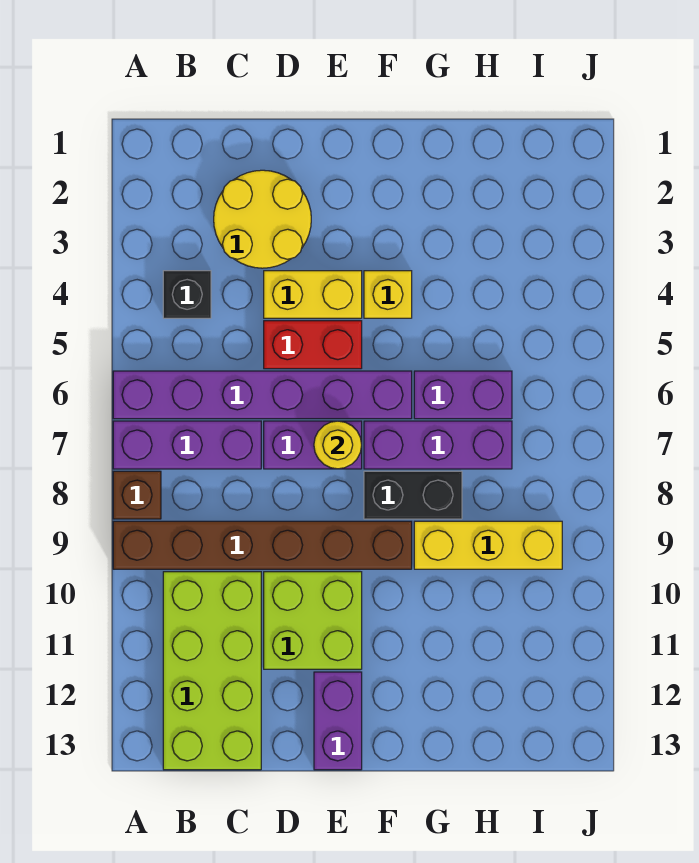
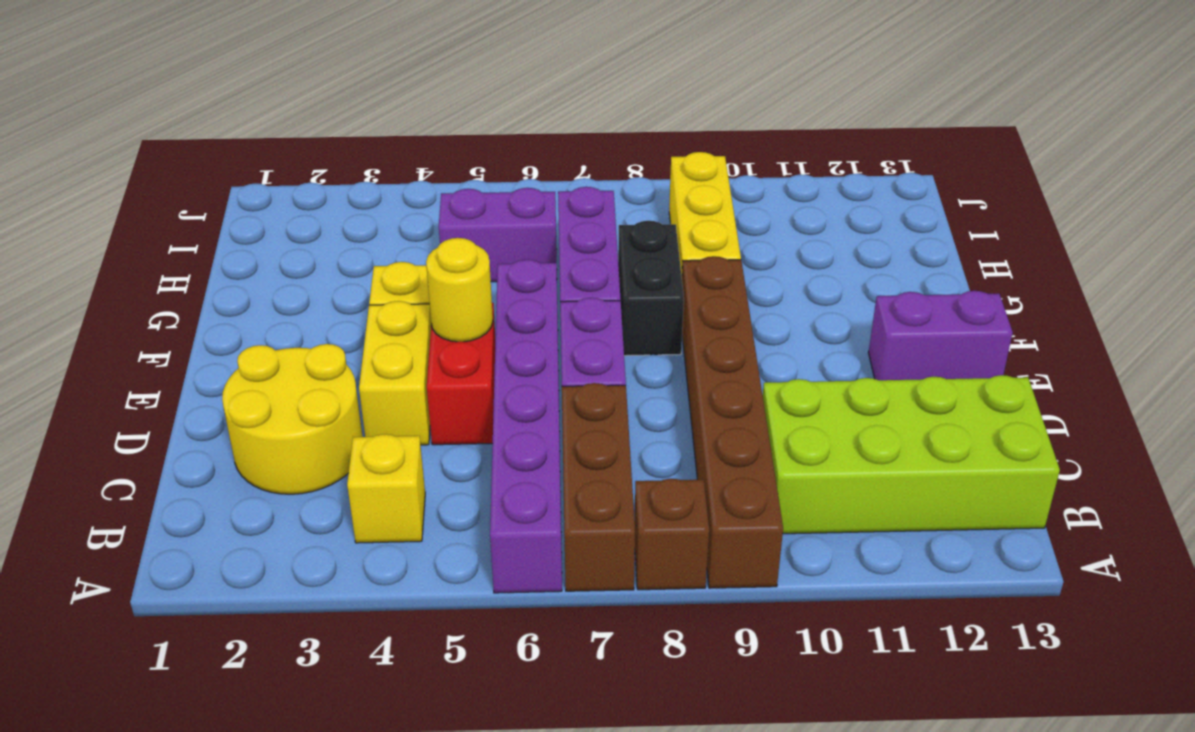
purple brick A7:C7 level 1 -> brown brick A7:C7 level 1
black brick B4 level 1 -> yellow brick B4 level 1
lime brick D10:E11 level 1 -> none
yellow round brick E7 level 2 -> yellow round brick E5 level 2
purple brick G6:H6 level 1 -> purple brick H5:H6 level 1

